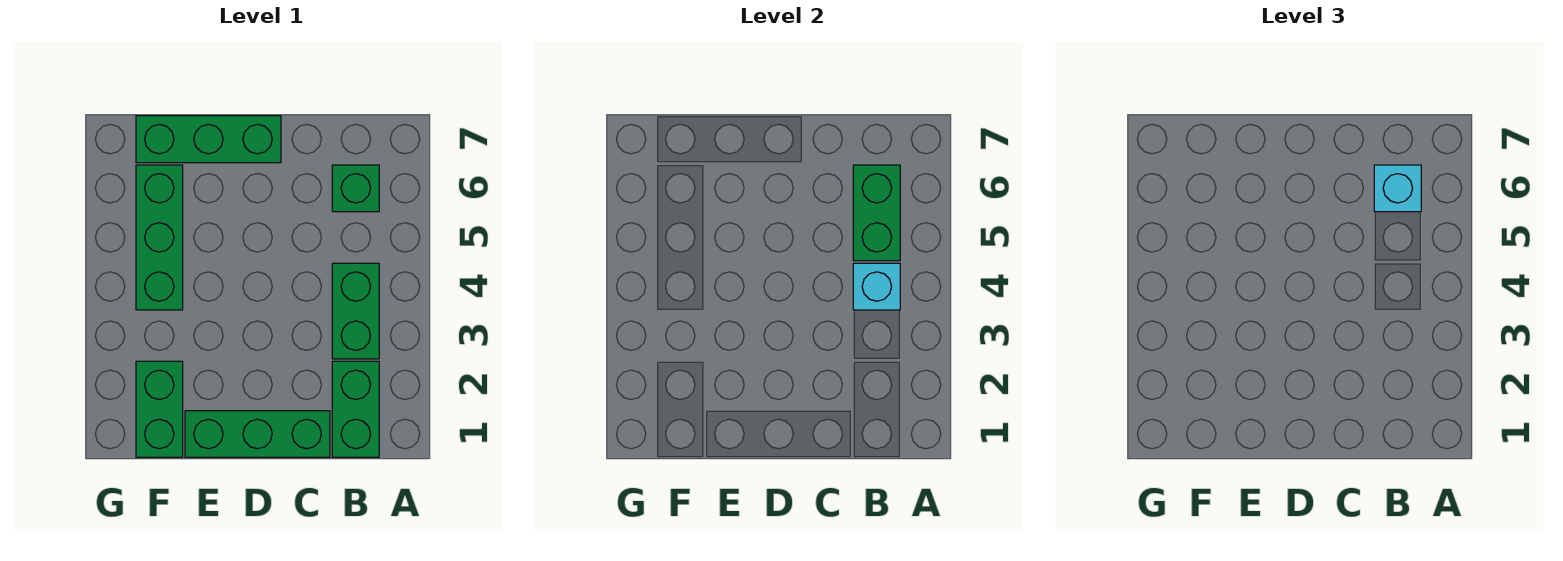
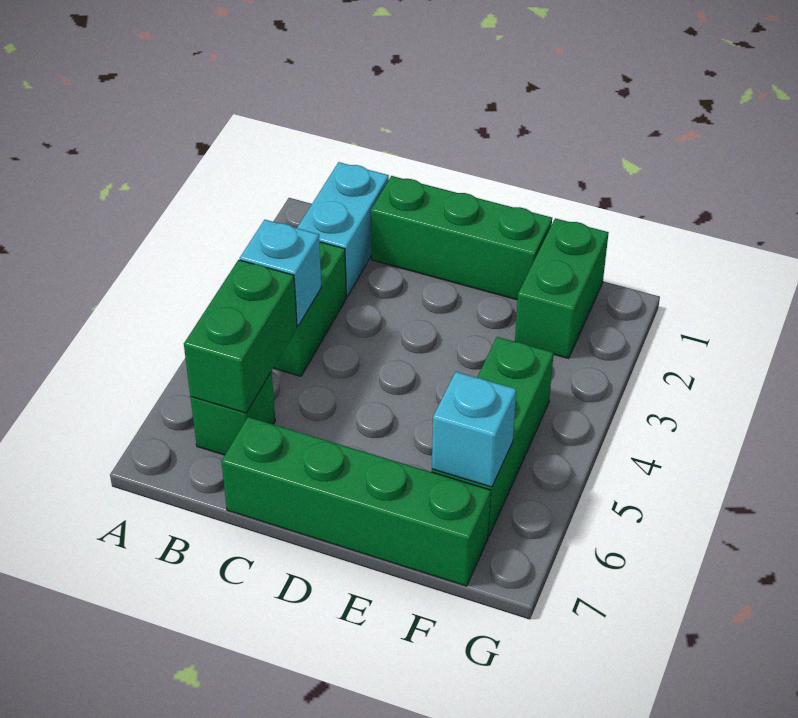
green brick B1:B2 level 1 -> cyan brick B1:B2 level 1
cyan brick B6 level 3 -> cyan brick F6 level 2
green brick D7:F7 level 1 -> green brick C7:F7 level 1

